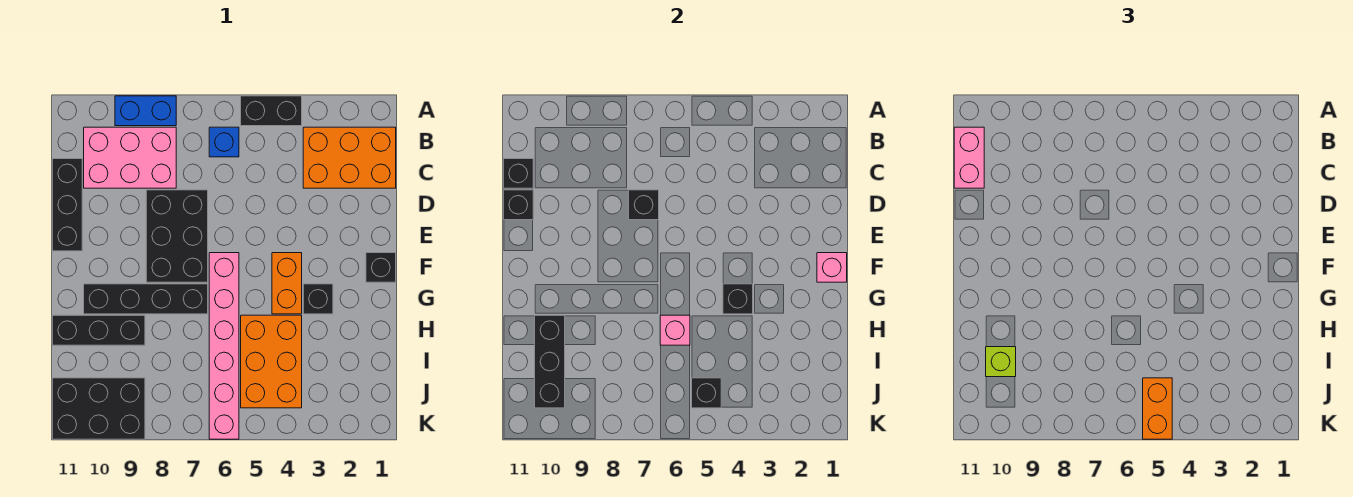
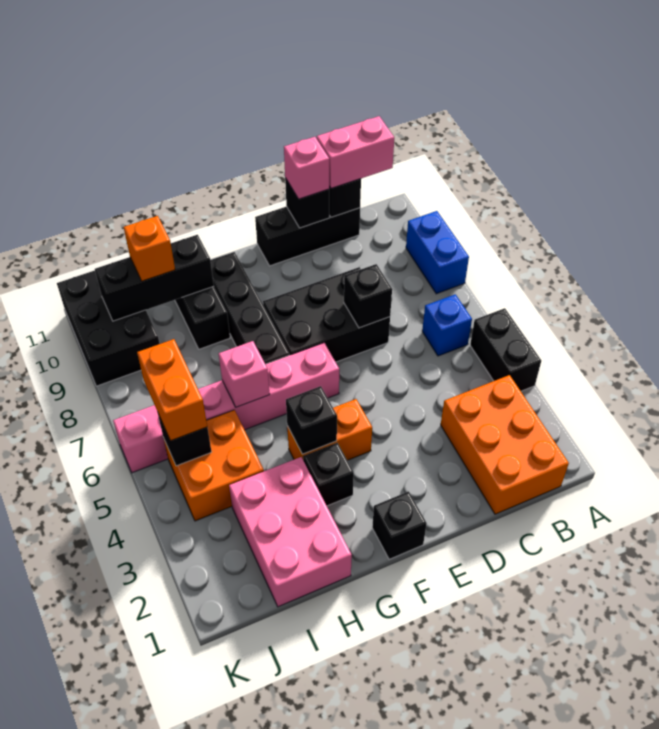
pink brick B8:C10 level 1 -> pink brick H1:I3 level 1
pink brick F1 level 2 -> pink brick D11 level 3
orange brick H4:J5 level 1 -> orange brick I4:J5 level 1
lime brick I10 level 3 -> orange brick I10 level 3
orange brick J5:K5 level 3 -> orange brick J5:J6 level 3

